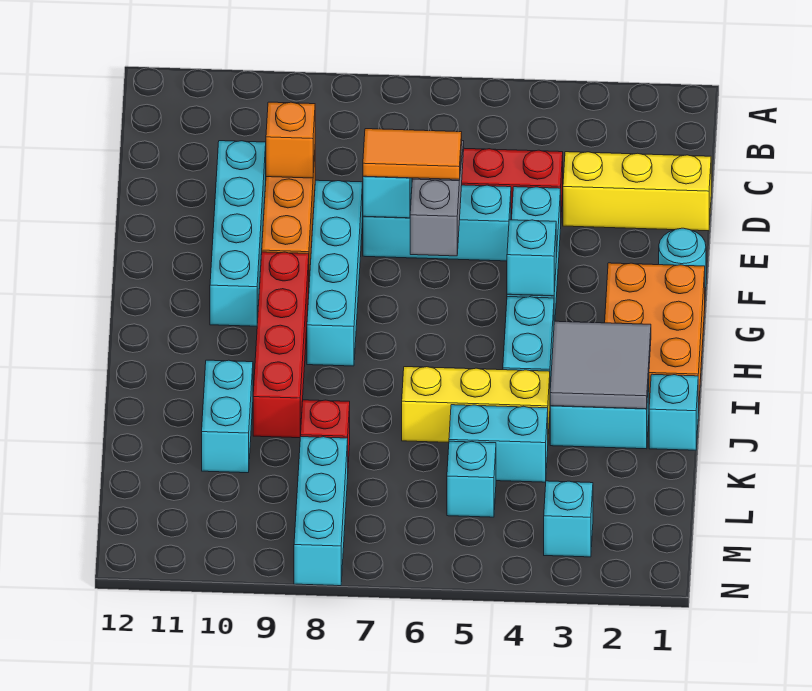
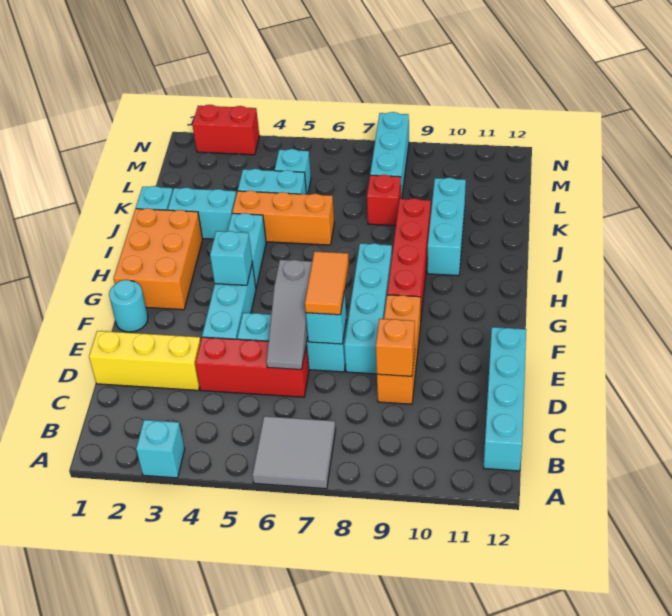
cyan brick D10:G10 level 1 -> cyan brick B12:E12 level 1
orange tile E6:E7 level 3 -> orange tile E7:F7 level 3
grey tile I2:J3 level 2 -> grey tile A6:B7 level 1
yellow brick J4:J6 level 1 -> orange brick J4:J6 level 1
cyan brick J10:K10 level 1 -> cyan brick I10:K10 level 1
cyan brick M3 level 1 -> cyan brick A3 level 1
none -> red brick N2:N3 level 1

